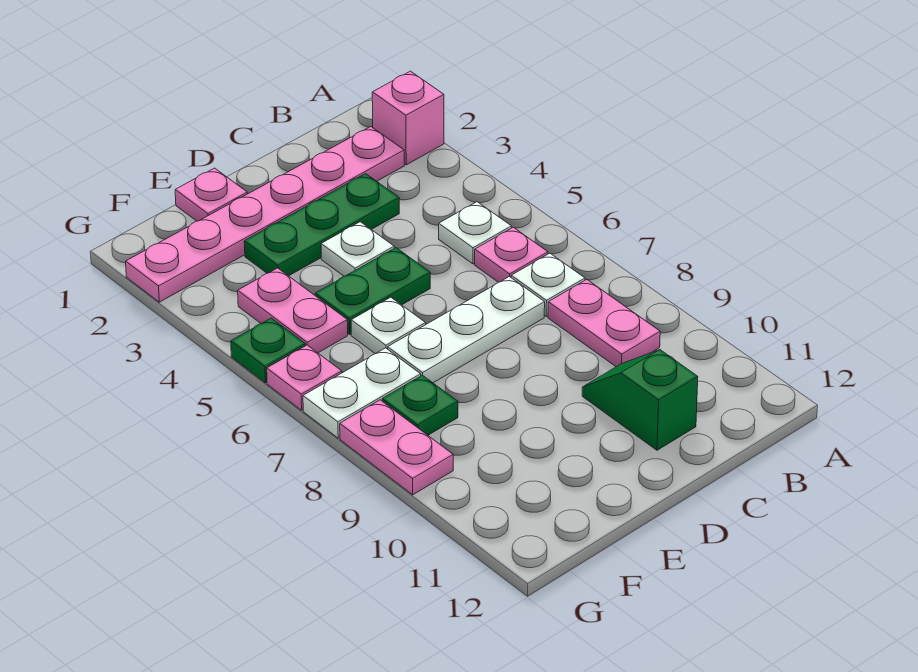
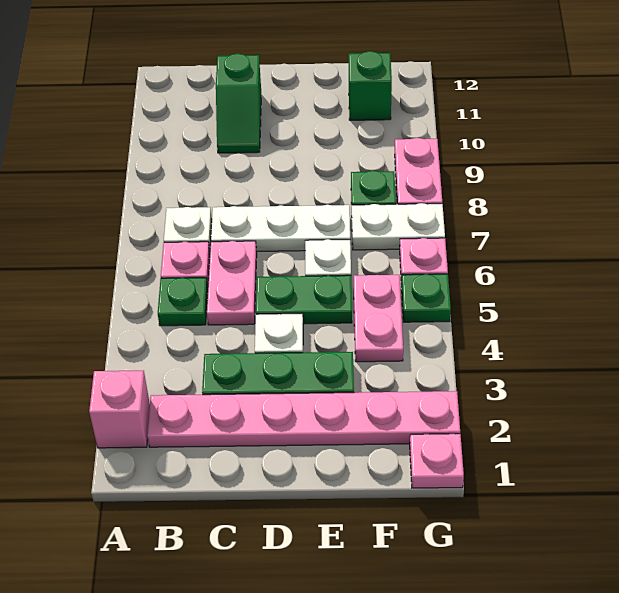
white plate B5 level 1 -> green plate B5 level 1
pink plate B8:B9 level 1 -> pink plate C5:C6 level 1
pink plate E1 level 1 -> pink plate G1 level 1
none -> green brick F11 level 1

